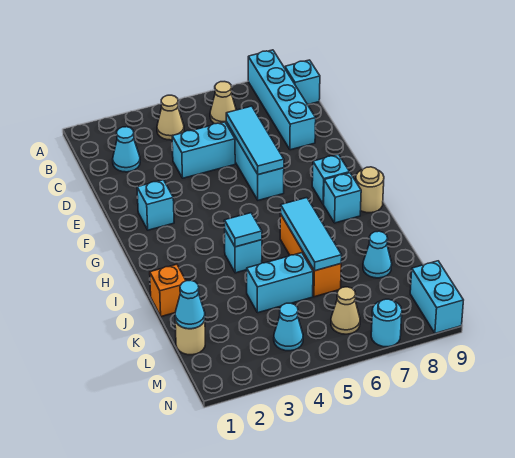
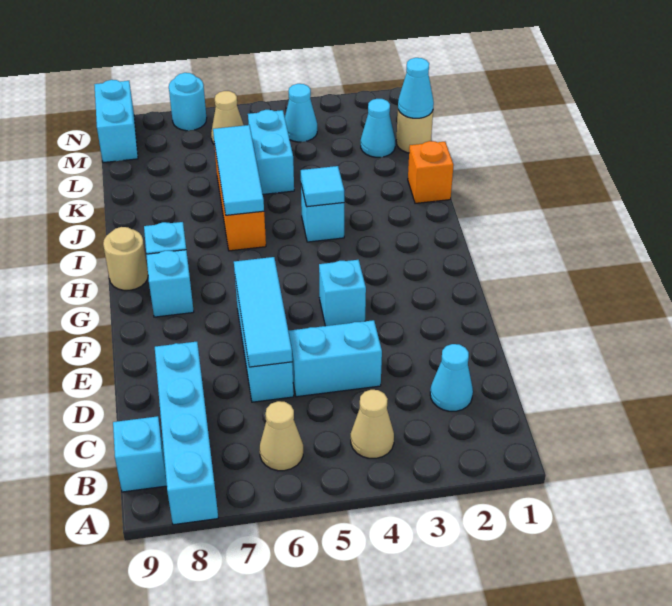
cyan brick F2 level 1 -> cyan brick F4 level 1
cyan brick K4:K5 level 1 -> cyan brick K5:L5 level 1
cyan cone K8 level 1 -> cyan cone L2 level 1

